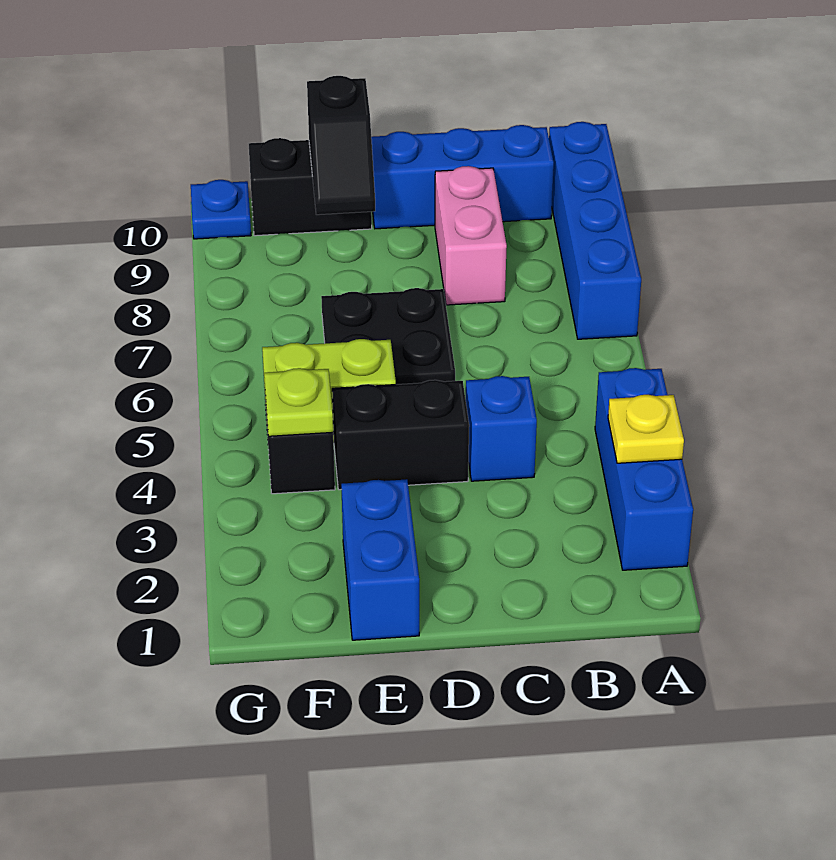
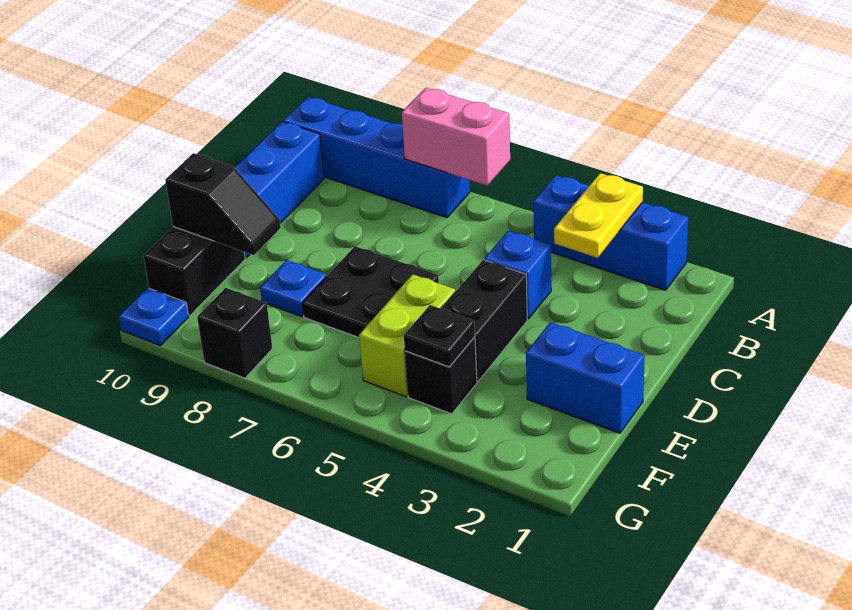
yellow plate A3 level 2 -> yellow plate A3:B3 level 2
pink brick C8:C9 level 1 -> pink brick A6:A7 level 2
none -> blue plate E8 level 1
lime plate F4 level 2 -> black plate F4 level 2
none -> black brick G8 level 1

